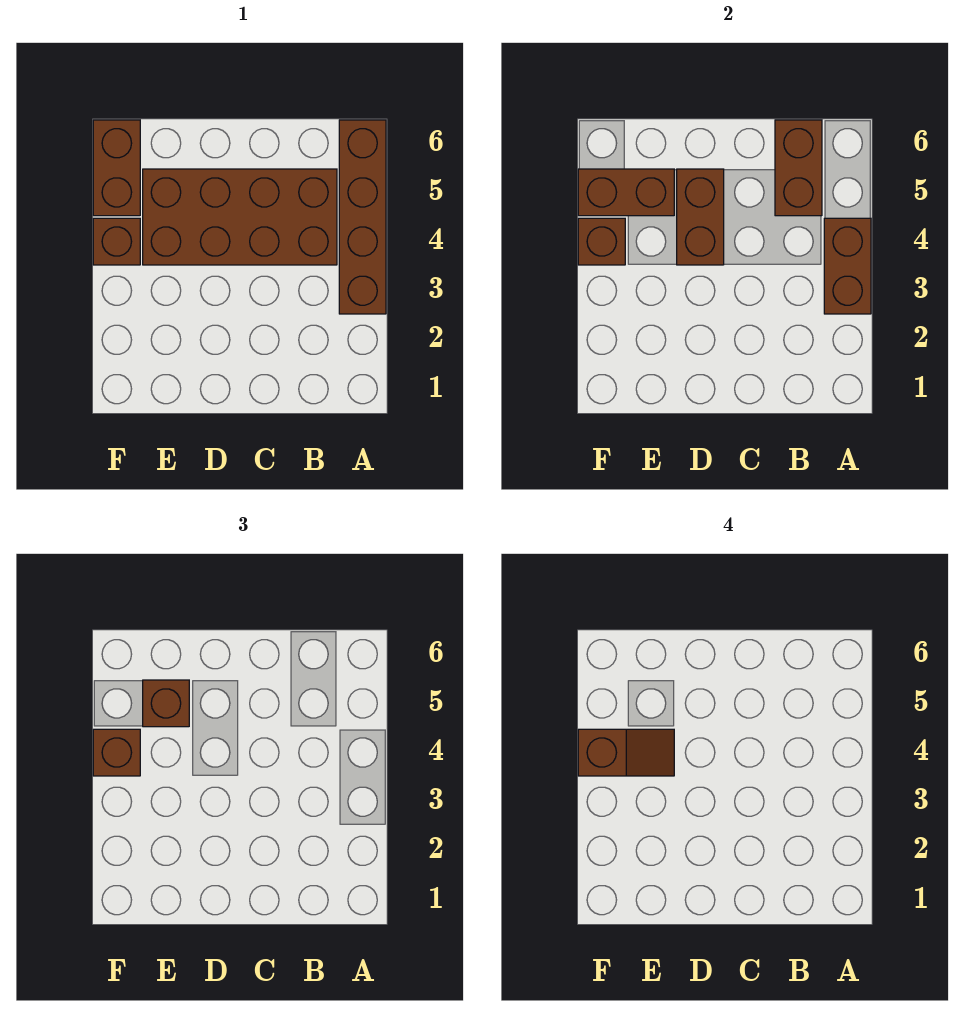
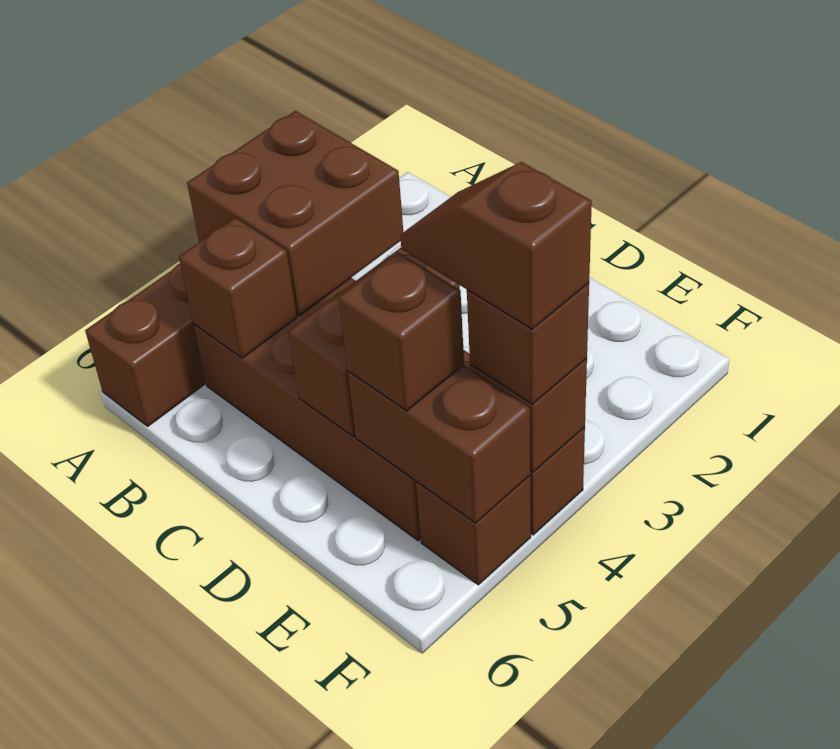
brown brick A3:A4 level 2 -> brown brick A3:B4 level 2
brown brick B5:B6 level 2 -> brown brick B5 level 2
brown brick F5:F6 level 1 -> brown brick F5 level 1

